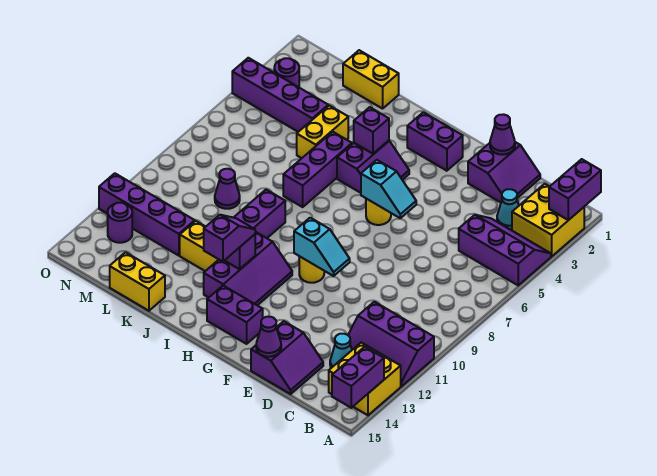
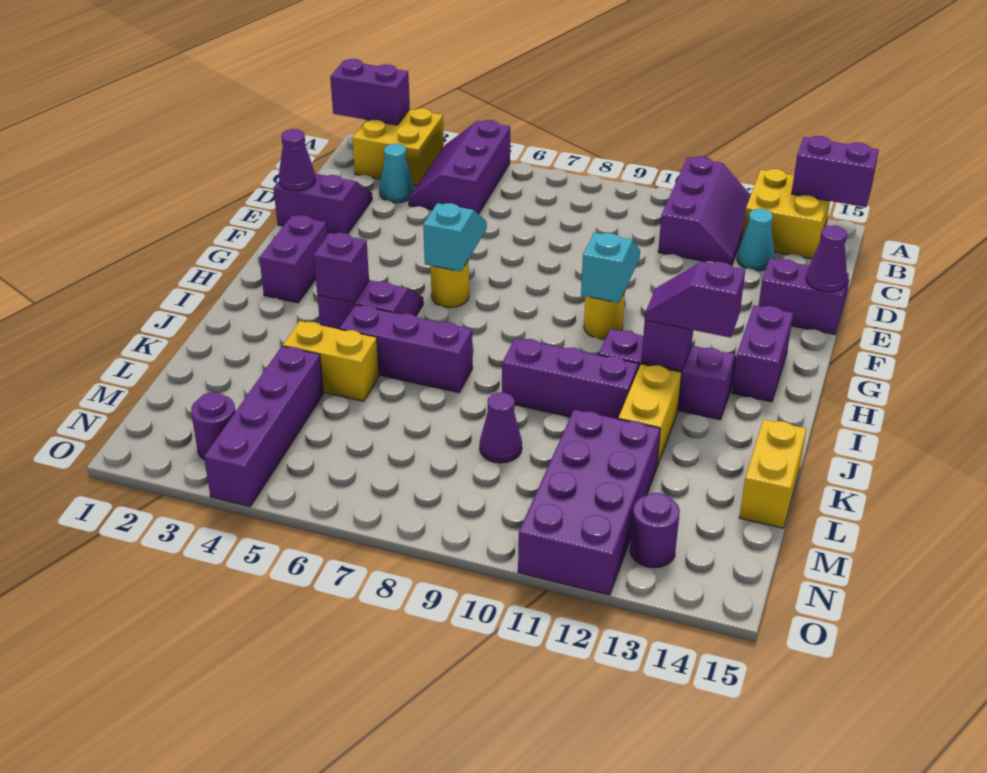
yellow brick K1:L1 level 1 -> none
purple brick L12:O12 level 1 -> purple brick L11:O12 level 1

